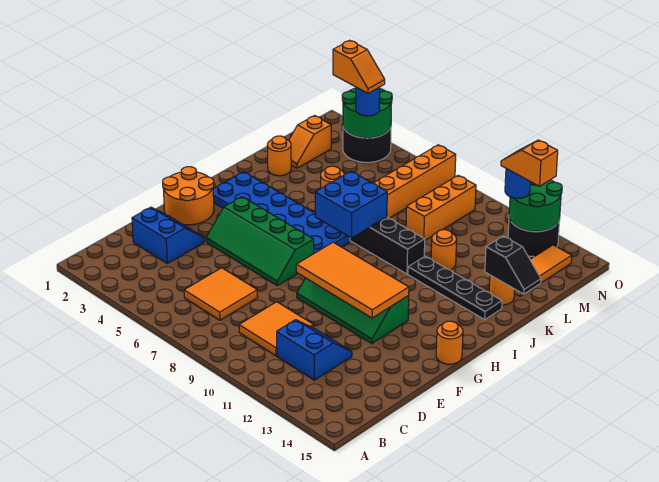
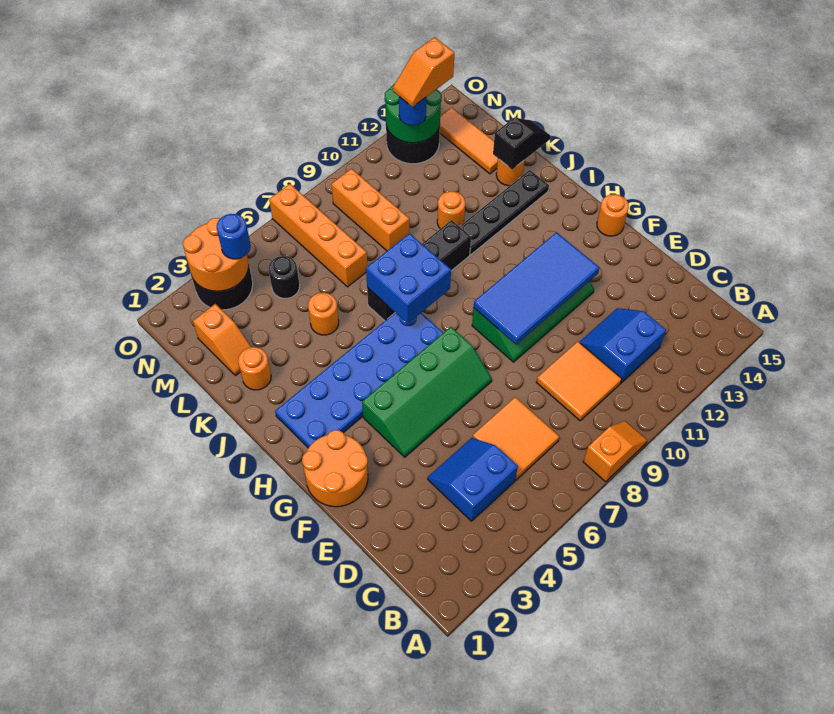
blue slope D2:E3 level 1 top D -> blue slope C4:D5 level 1 top C
orange tile F9:G12 level 2 -> blue tile F9:G12 level 2
none -> black round brick M5 level 1
green round brick N3:O4 level 2 -> orange round brick N3:O4 level 2
orange slope N3:N4 level 4 top 3 -> orange slope A8:A9 level 1 top 8

